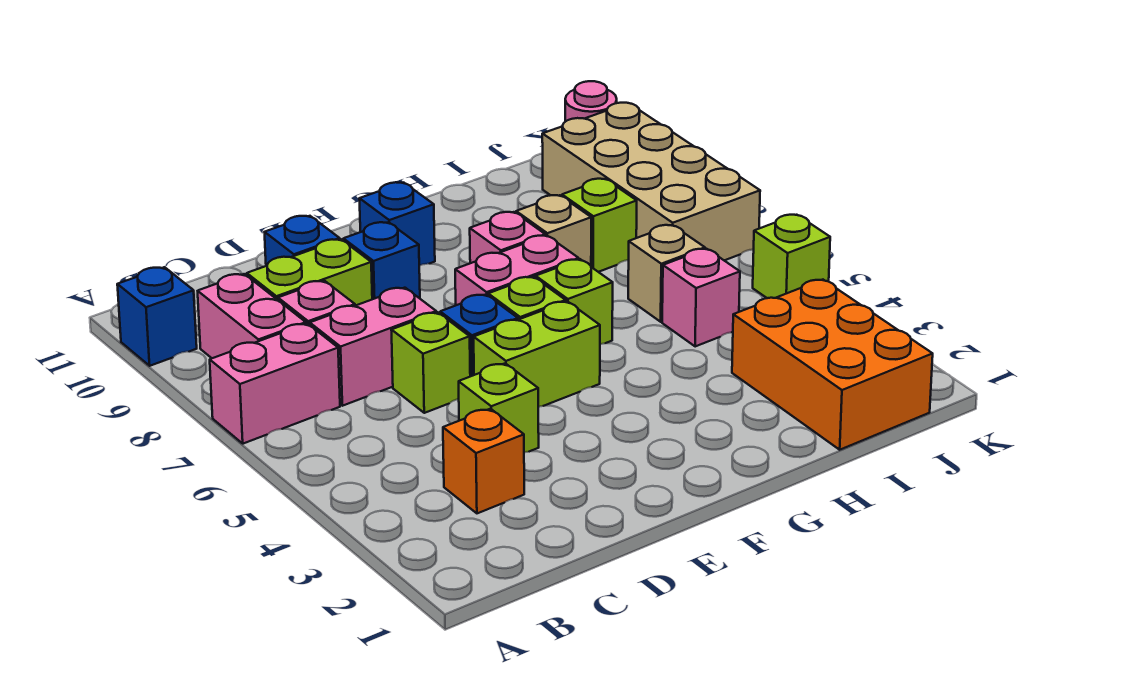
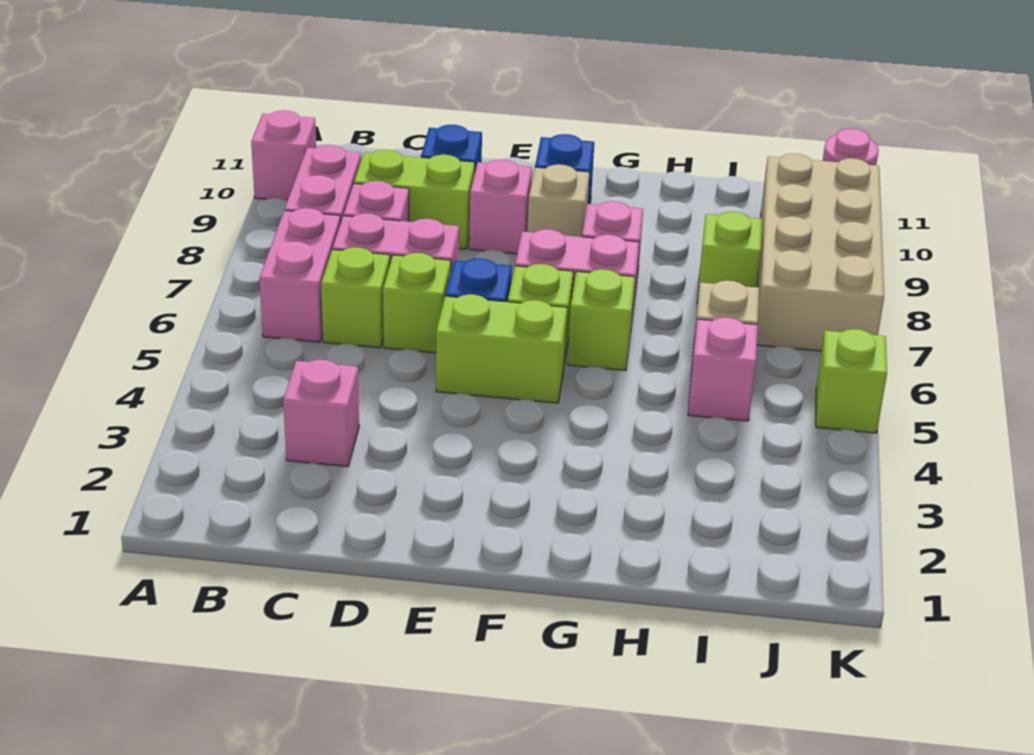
pink brick A7:B7 level 1 -> pink brick B6:B7 level 1
blue brick A10 level 1 -> pink brick A10 level 1
orange brick C3 level 1 -> pink brick C3 level 1
lime brick D4 level 1 -> lime brick C6 level 1
blue brick E9 level 1 -> pink brick E9 level 1
tan brick H8 level 1 -> tan brick F9 level 1
orange brick I1:J3 level 1 -> none

